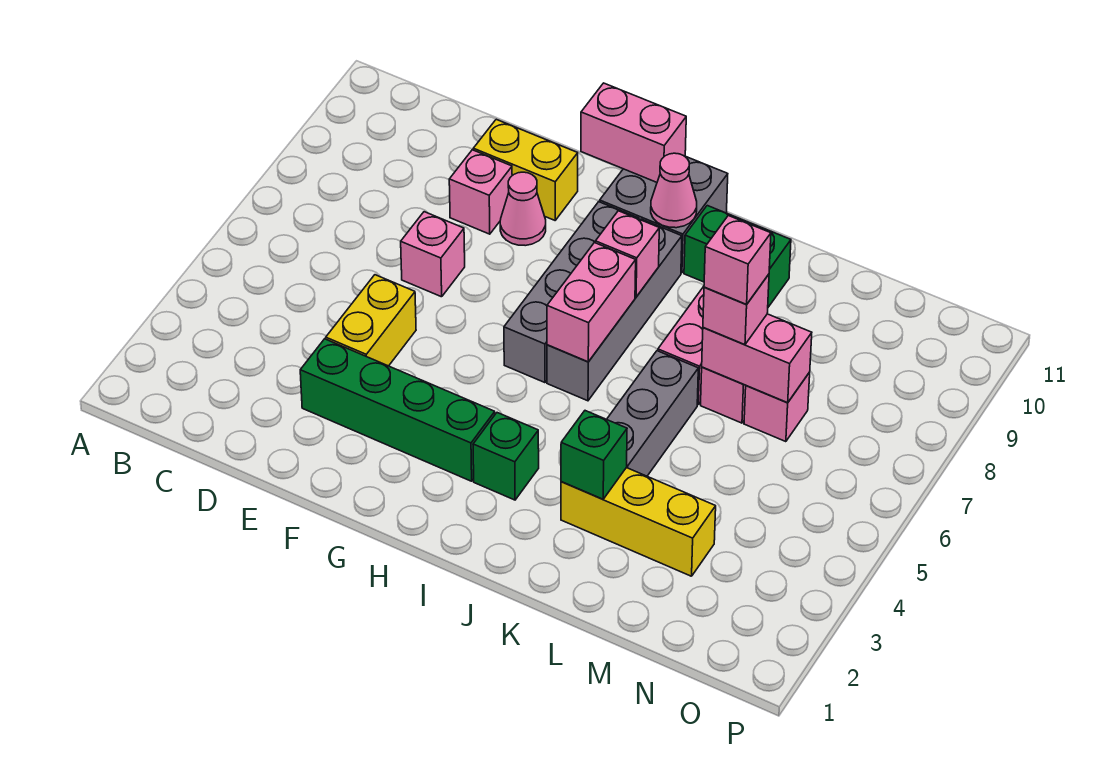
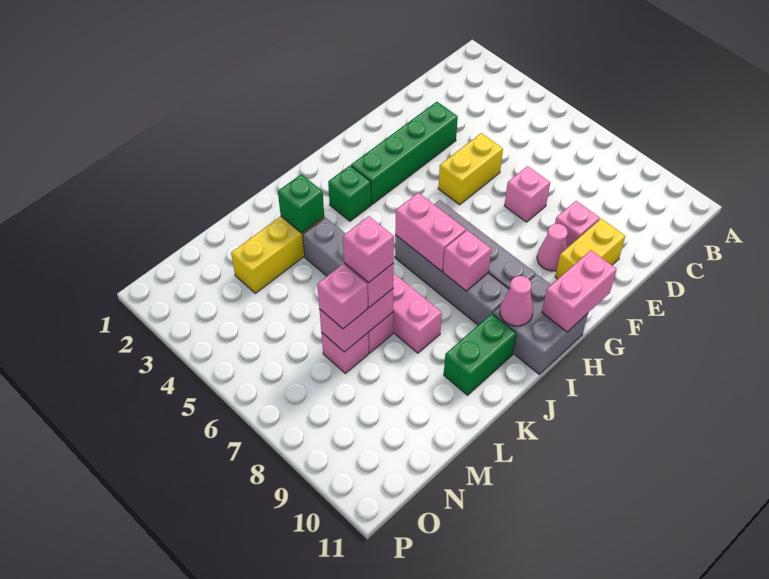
yellow brick E4:E5 level 1 -> yellow brick E5:F5 level 1
none -> pink brick M7 level 3

